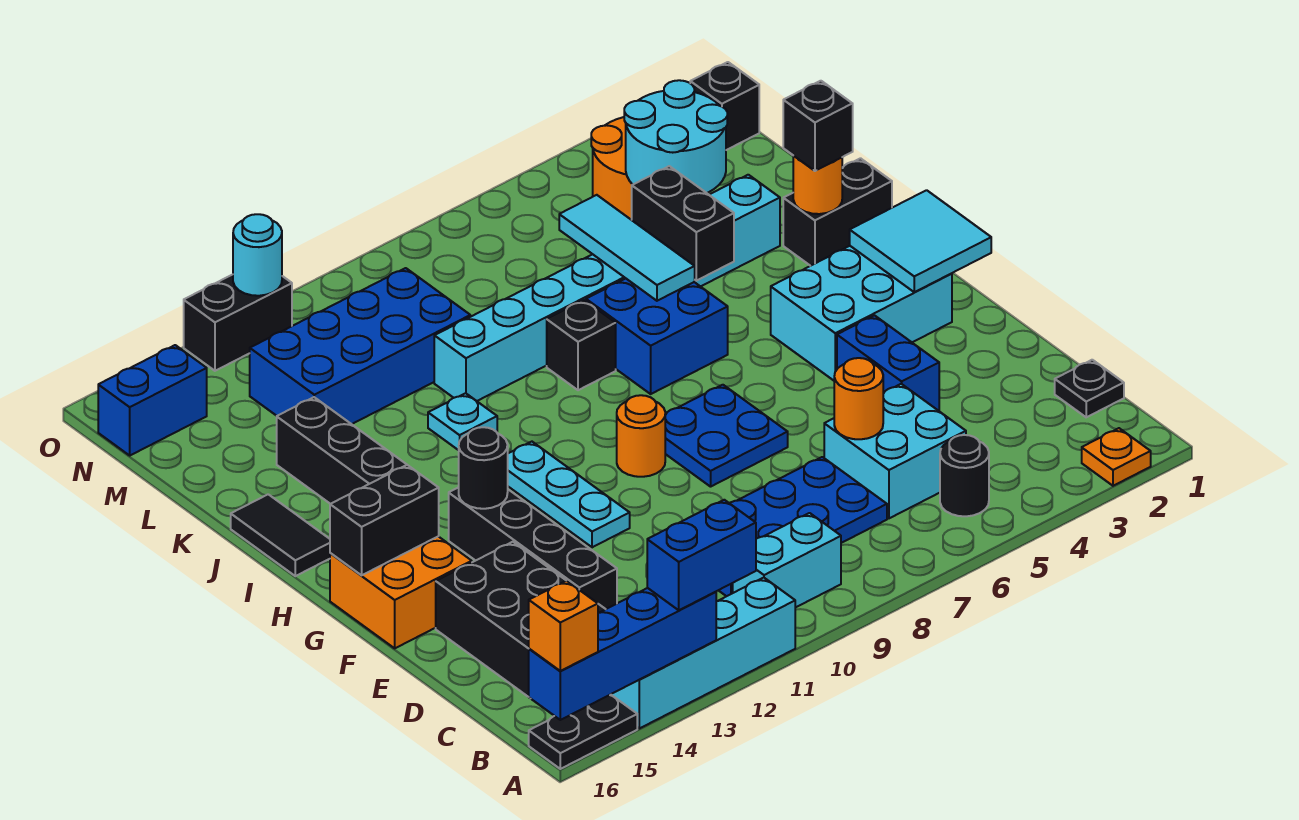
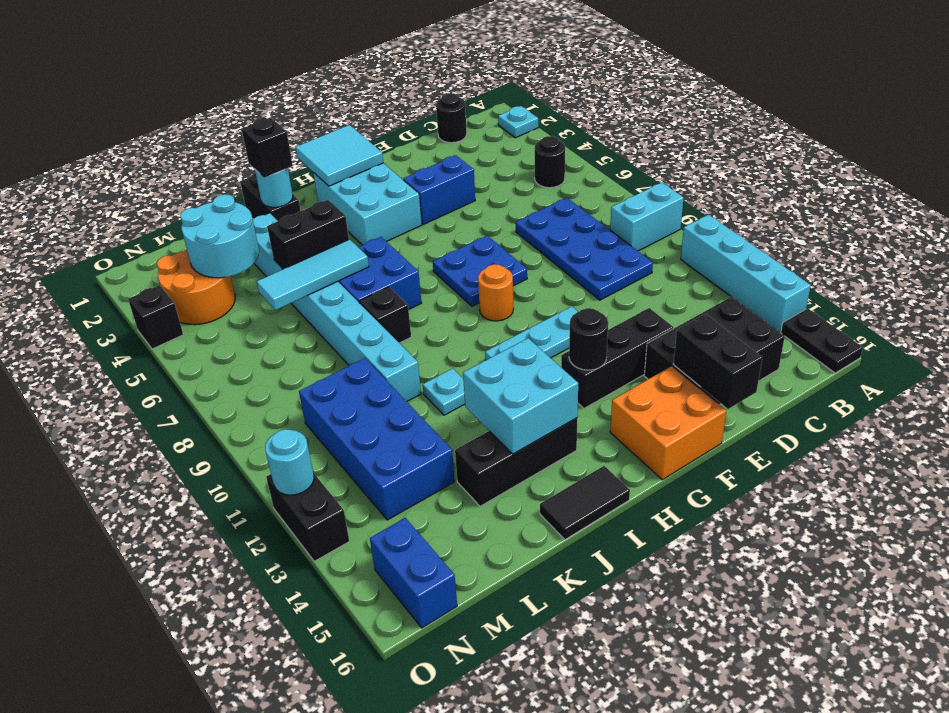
orange plate A2 level 1 -> cyan plate A2 level 1
blue brick A12:A13 level 3 -> none
blue brick A13:A16 level 2 -> none
orange brick A16 level 3 -> none
cyan brick B9:B10 level 1 -> cyan brick A9:B9 level 1
black plate C1 level 1 -> black round brick C1 level 1
cyan brick C5:D6 level 1 -> cyan brick I13:J14 level 2
orange round brick D6 level 2 -> none
black brick D13:G13 level 1 -> black brick E13:G13 level 1
black brick G15:G16 level 2 -> black brick E15:E16 level 2
orange round brick J2 level 2 -> cyan round brick J2 level 2
black brick N1 level 1 -> black brick O4 level 1

